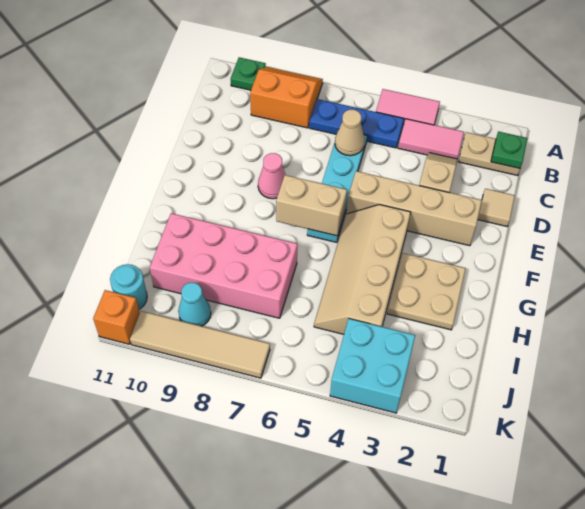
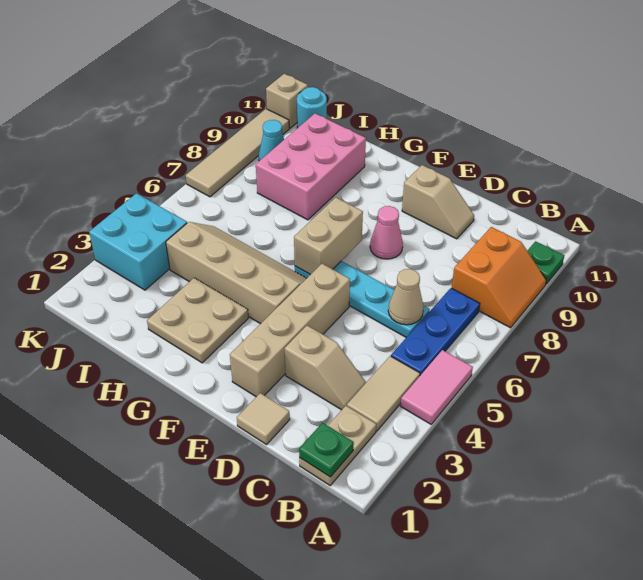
pink tile B3:B4 level 1 -> tan tile B3:B4 level 1
none -> tan slope D10:E10 level 1 top E
pink brick H7:I10 level 1 -> pink brick H8:I10 level 1
orange brick K11 level 1 -> tan brick K11 level 1

